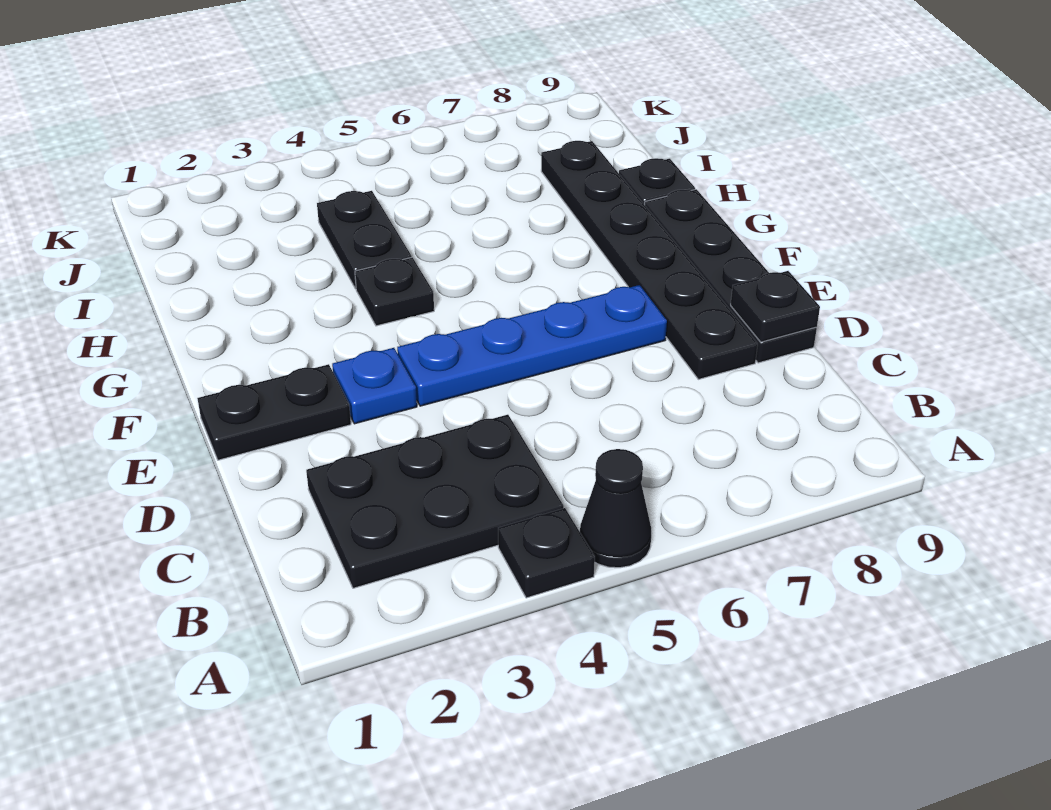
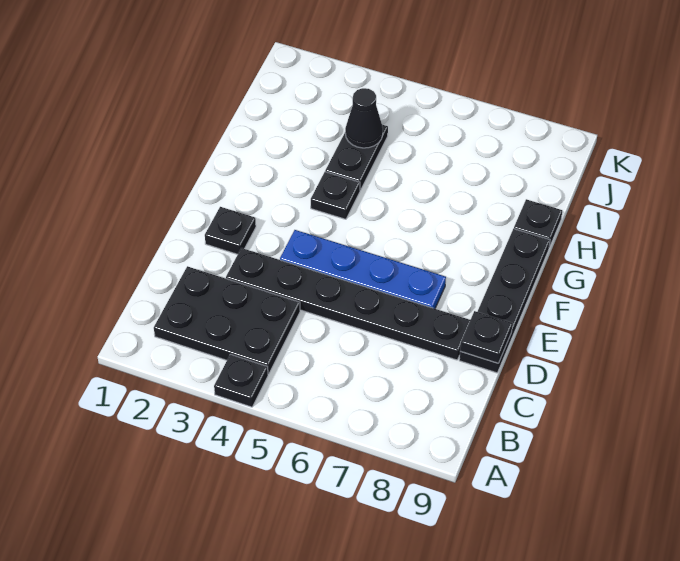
black cone A5 level 1 -> black cone I4 level 2
black plate D8:I8 level 1 -> black plate D3:D8 level 1
black plate E1:E2 level 1 -> black plate E2 level 1
blue plate E3 level 1 -> none

